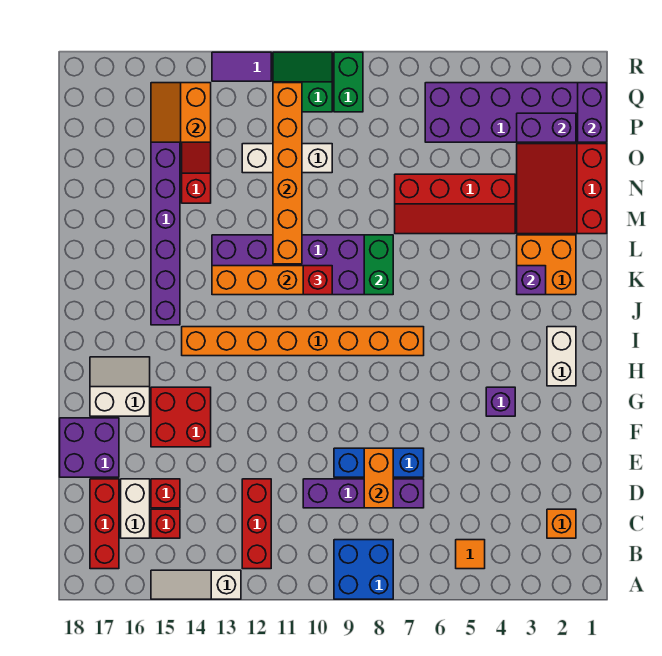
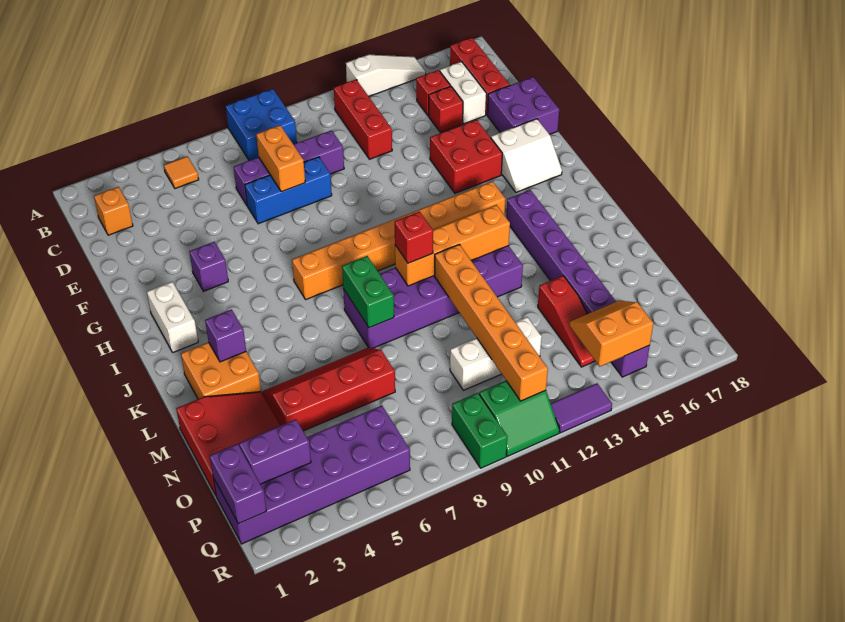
orange slope P14:Q15 level 2 top 14 -> orange slope P14:Q15 level 2 top Q

